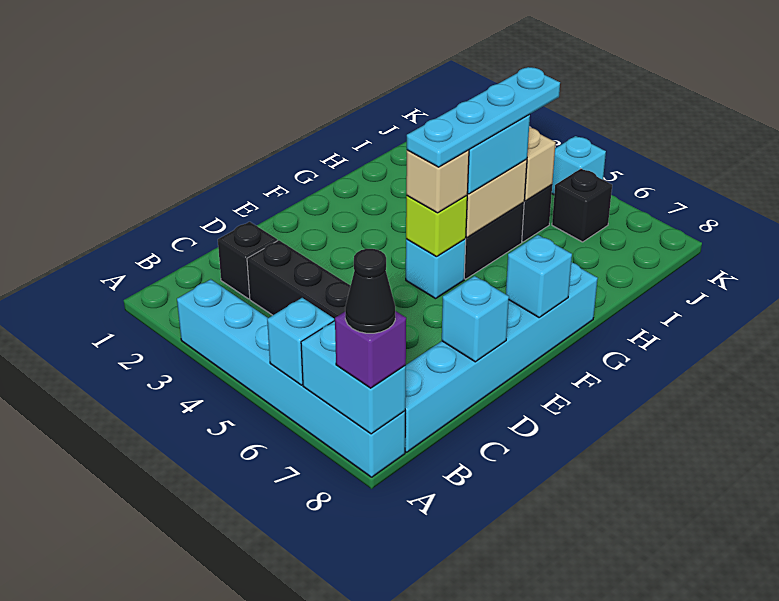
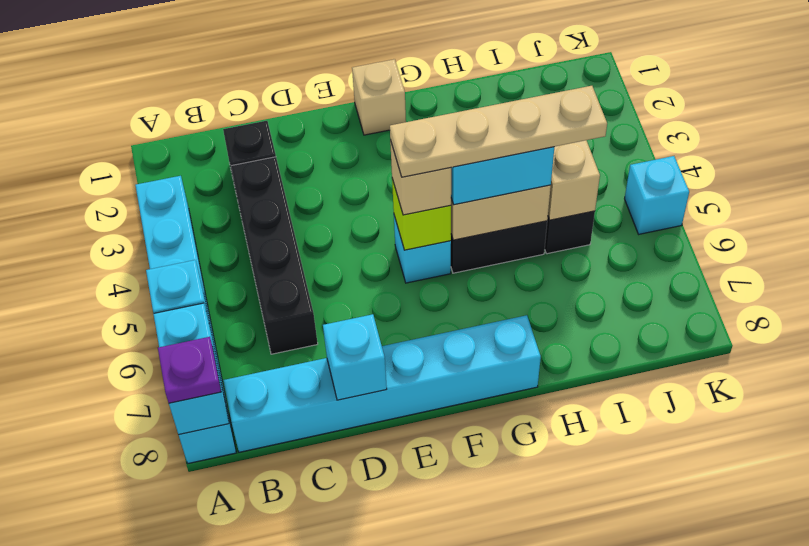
purple brick A8 level 3 -> purple plate A8 level 3
black cone A8 level 4 -> none
none -> tan brick F1 level 1
cyan plate F5:I5 level 4 -> tan plate F5:I5 level 4
cyan brick F8 level 2 -> none
black brick J6 level 1 -> none

